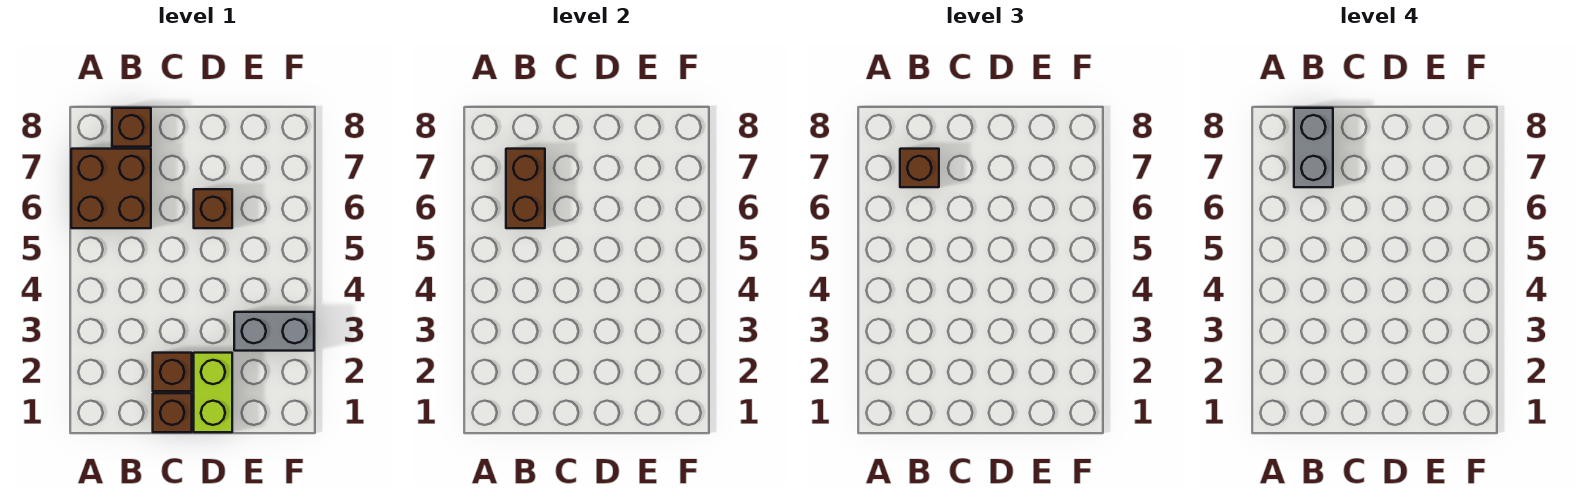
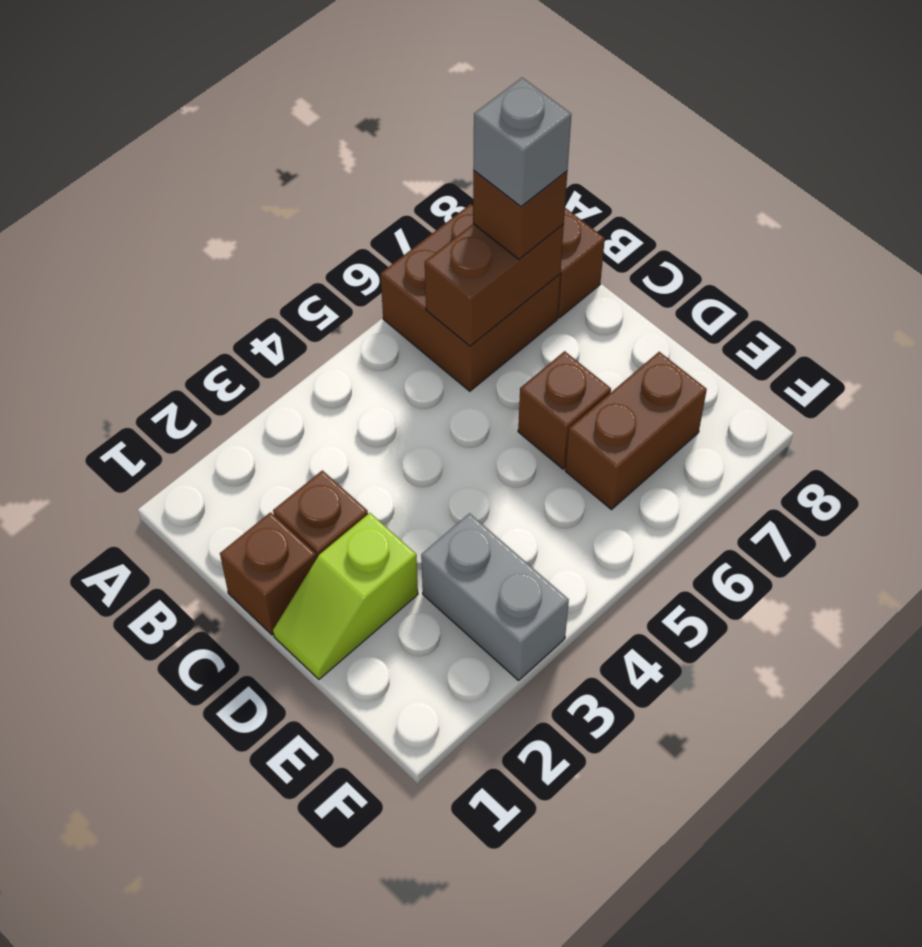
grey brick B7:B8 level 4 -> grey brick B7 level 4
lime brick D1:D2 level 1 -> lime slope D1:D2 level 1 top 2
none -> brown brick E6:E7 level 1

